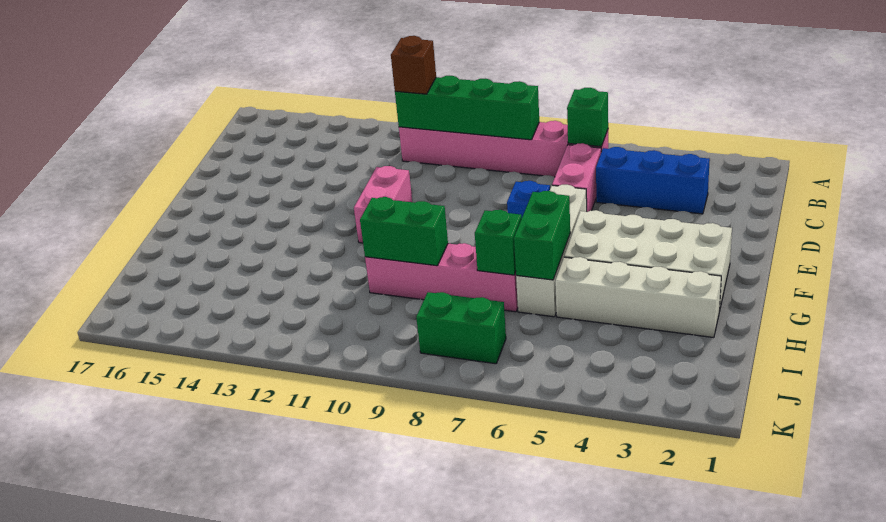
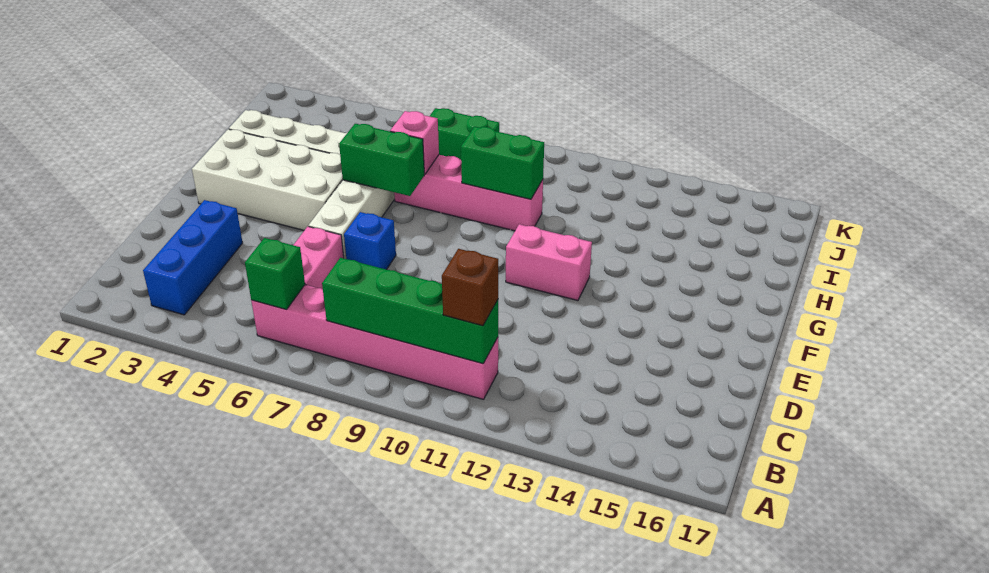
blue brick C3:C5 level 1 -> blue brick B3:D3 level 1
pink brick E11:F11 level 1 -> pink brick F11:F12 level 1
green brick G6:H6 level 2 -> green brick G6:G7 level 2
green brick H7 level 2 -> pink brick H7 level 2

